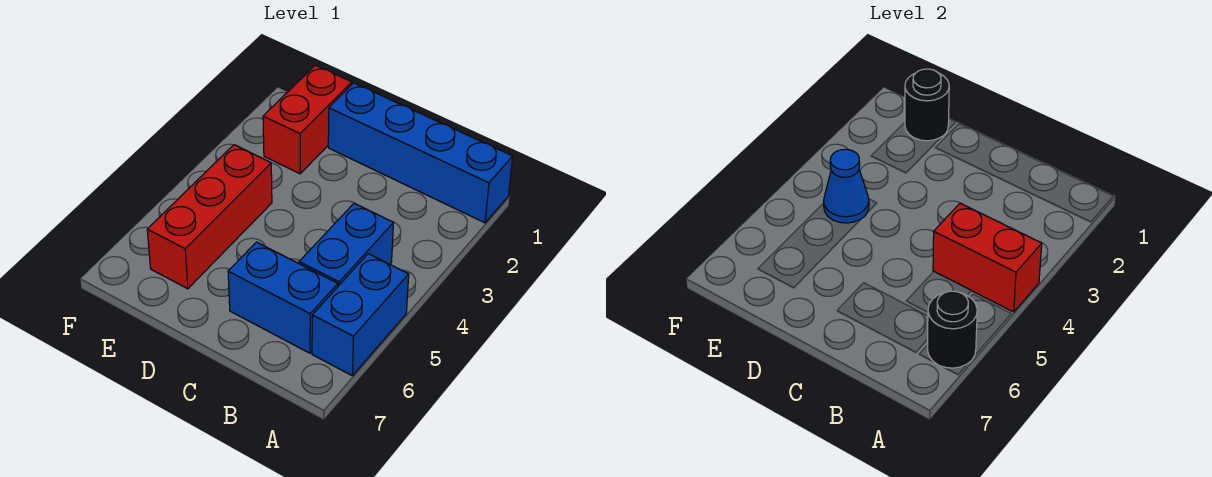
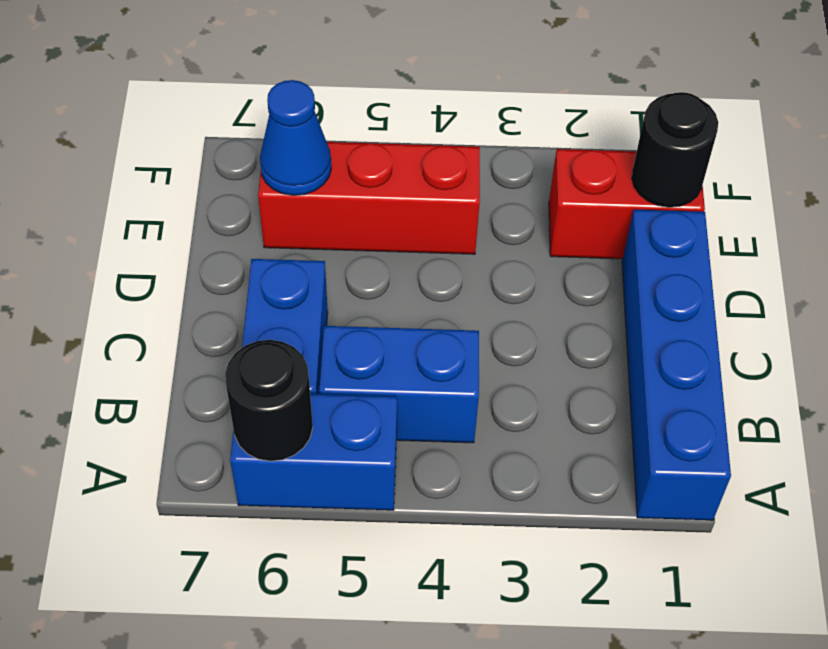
red brick A4:B4 level 2 -> none
blue cone E4 level 2 -> blue cone E6 level 2

